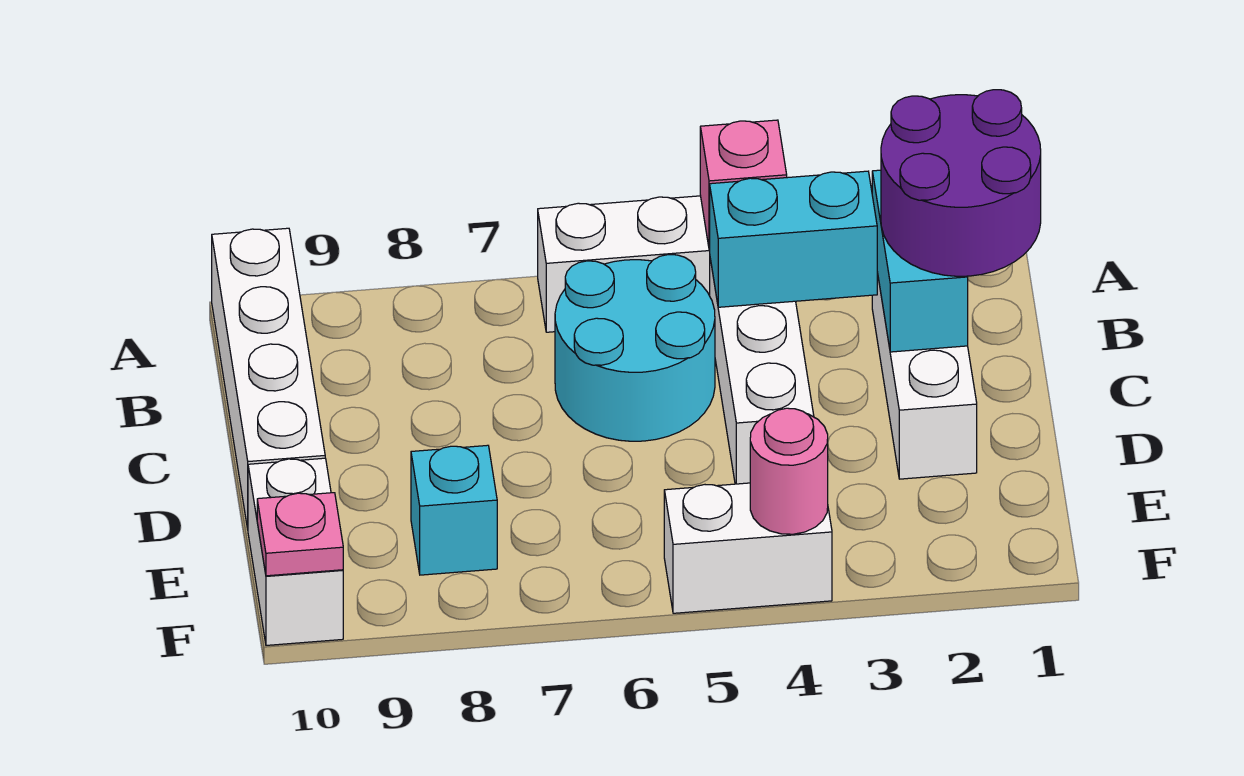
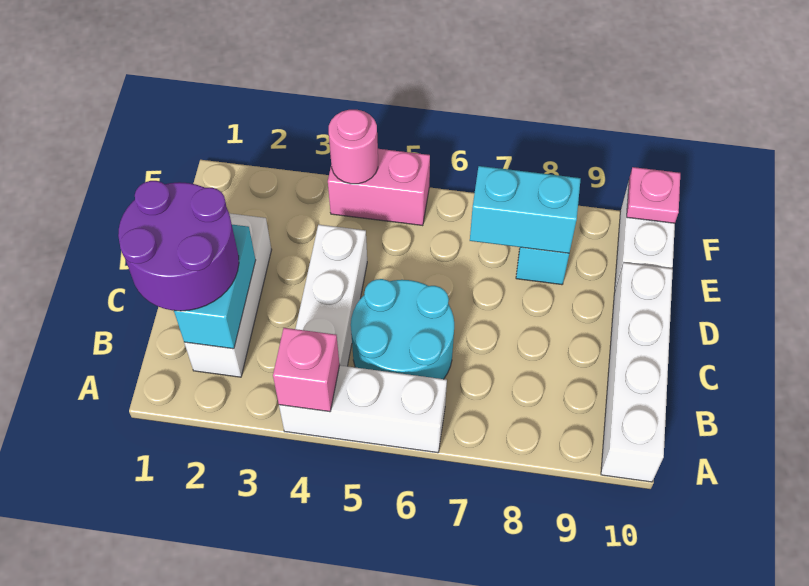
cyan brick B3:B4 level 2 -> cyan brick E7:E8 level 2
white brick F4:F5 level 1 -> pink brick F4:F5 level 1

